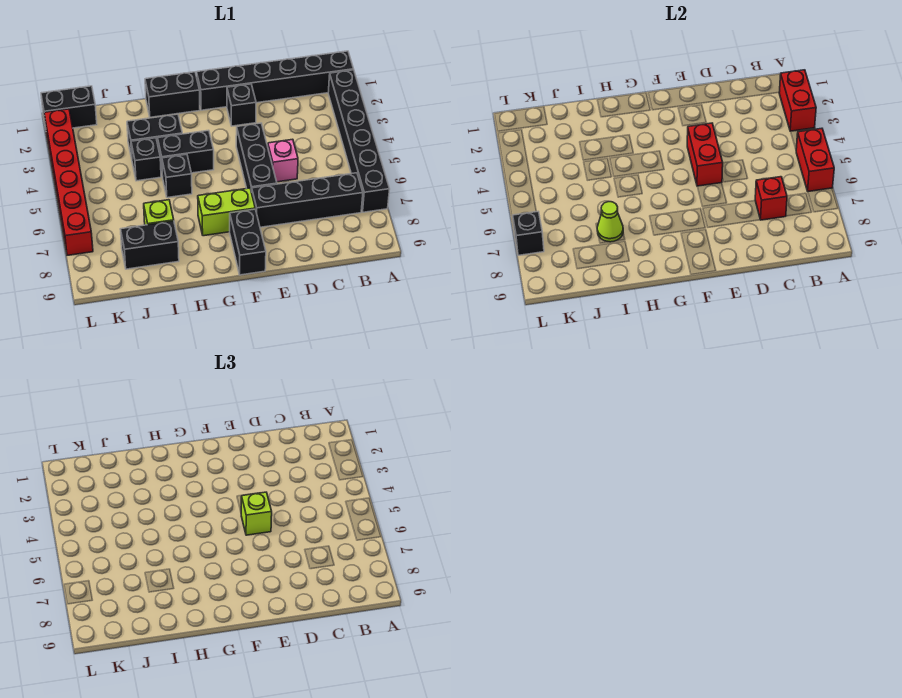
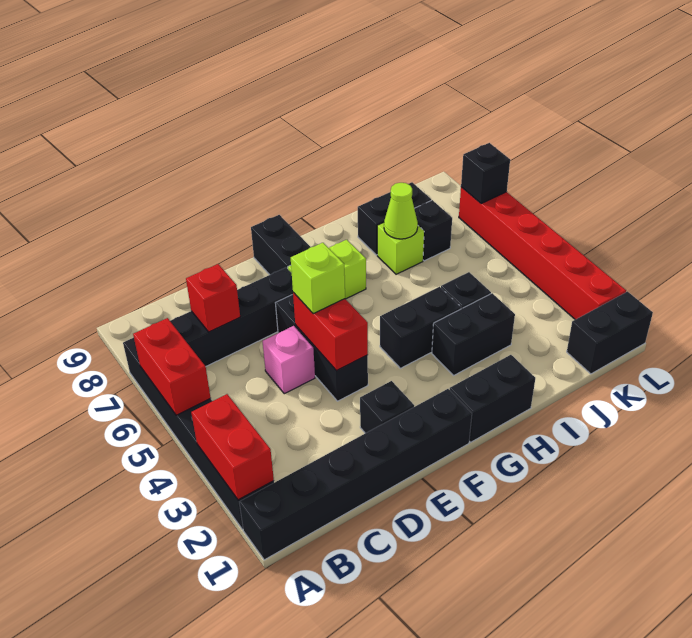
black brick H5 level 1 -> black brick J7 level 1

